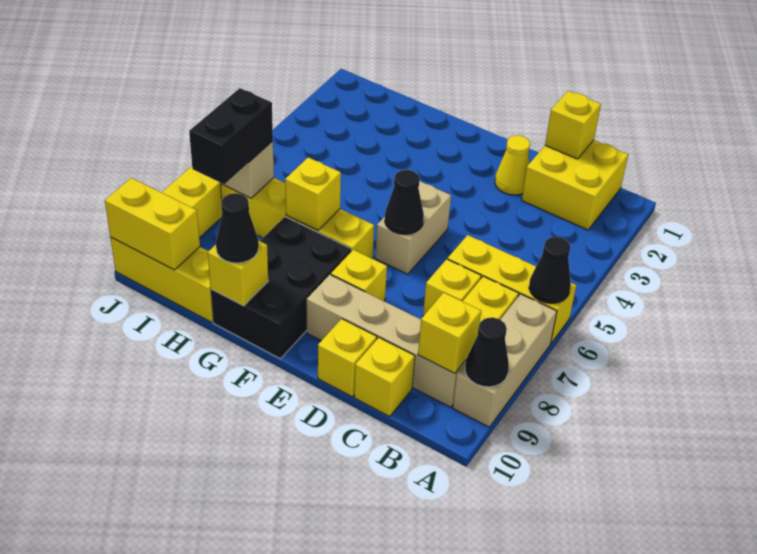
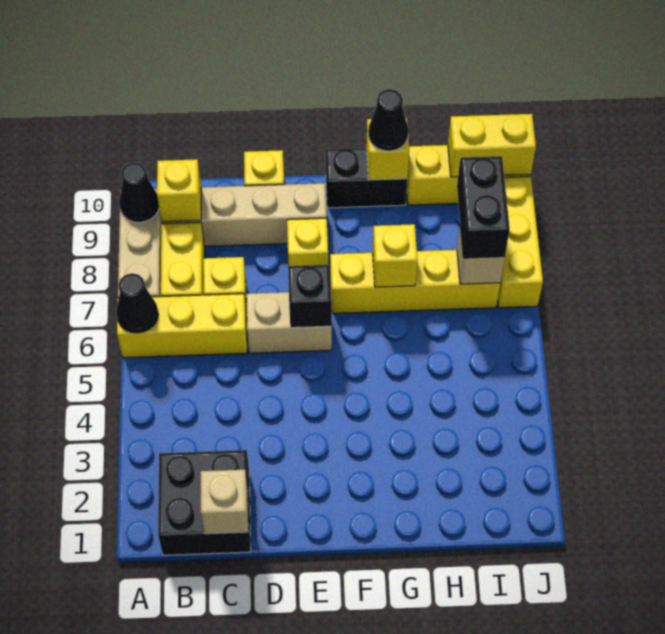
yellow brick B1:C2 level 1 -> black brick B1:C2 level 1
yellow brick C1 level 2 -> tan brick C1 level 2
yellow brick C10 level 1 -> none
yellow cone D2 level 1 -> none
tan brick E5:E6 level 1 -> tan brick D6:E6 level 1
black cone E6 level 2 -> black brick E6 level 2
black brick F8:G10 level 1 -> black brick F10:G10 level 1

